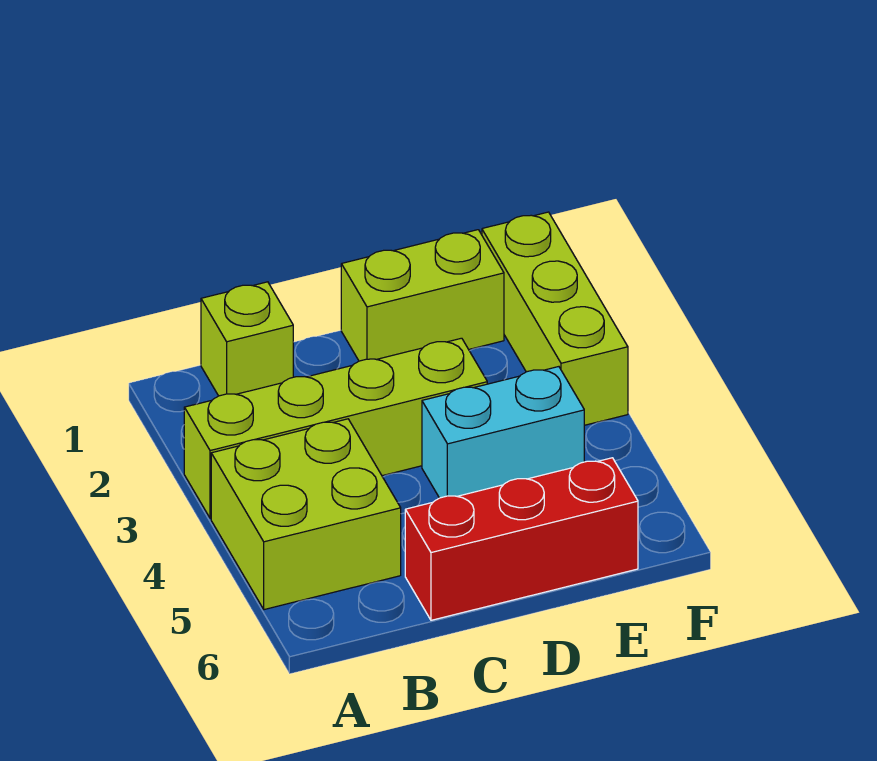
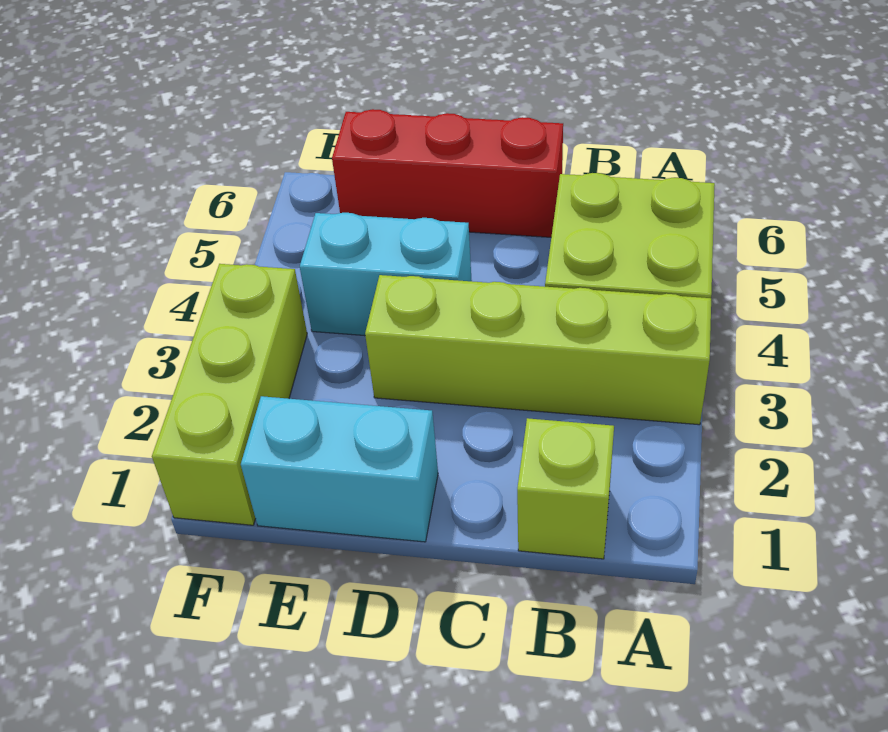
lime brick D1:E1 level 1 -> cyan brick D1:E1 level 1

